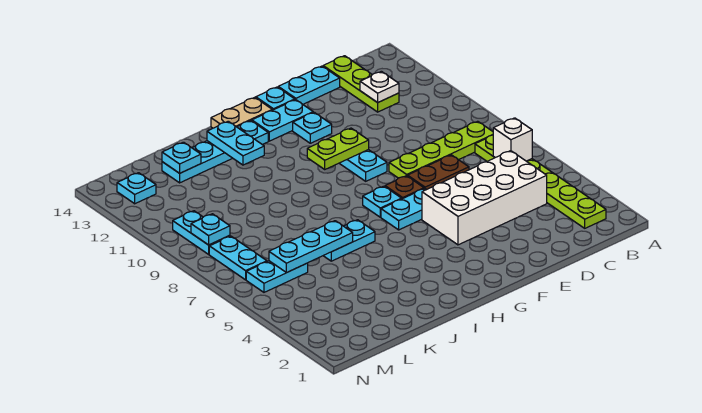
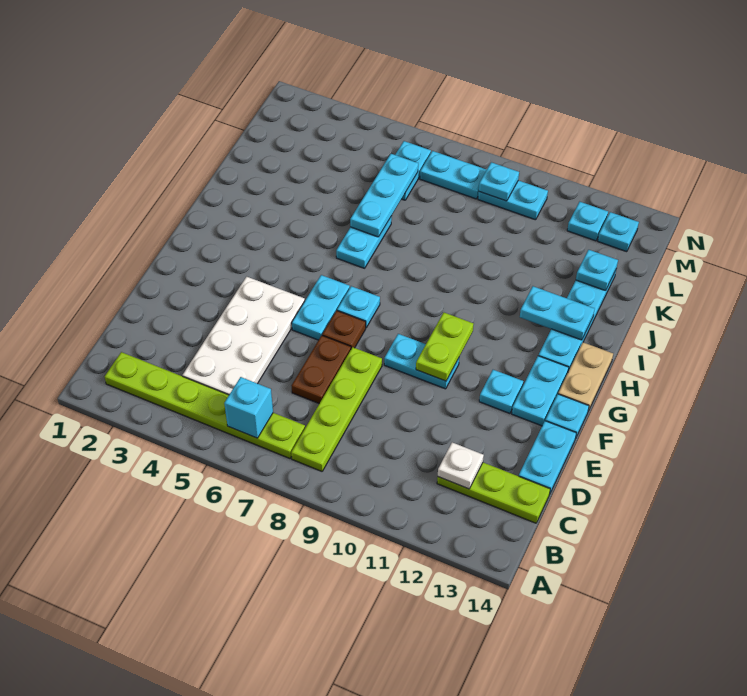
white brick B6 level 2 -> cyan brick B6 level 2
white brick C4:F5 level 1 -> white plate C4:F5 level 1
none -> cyan plate M12 level 1

